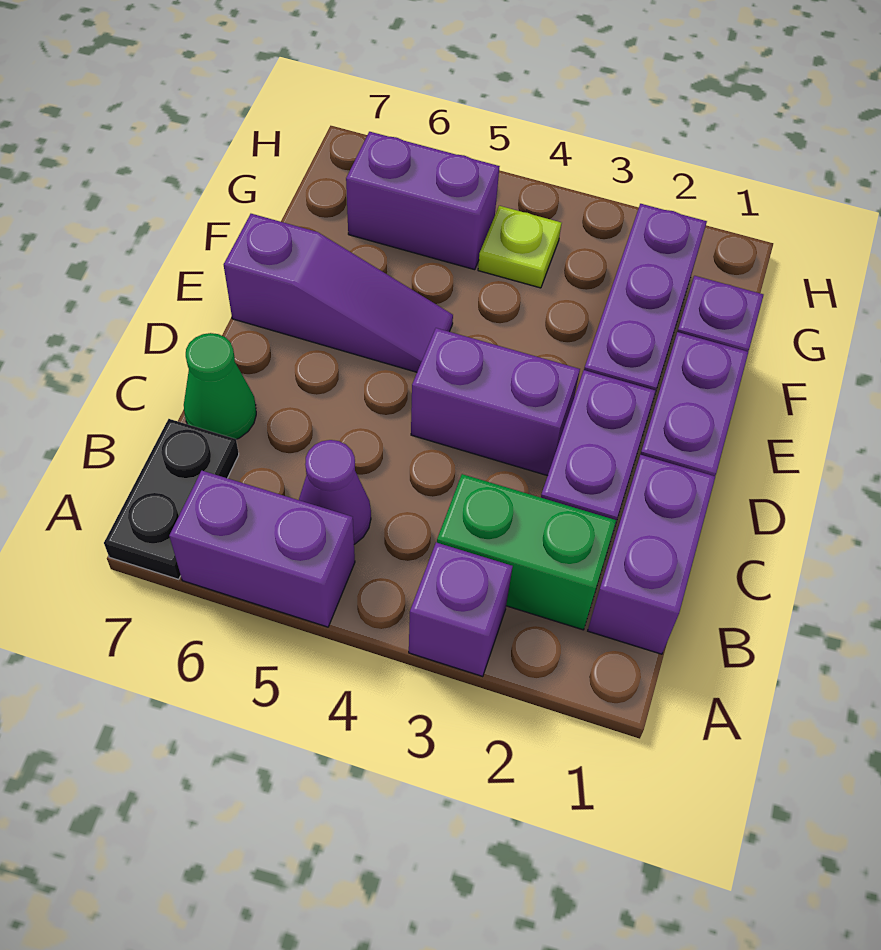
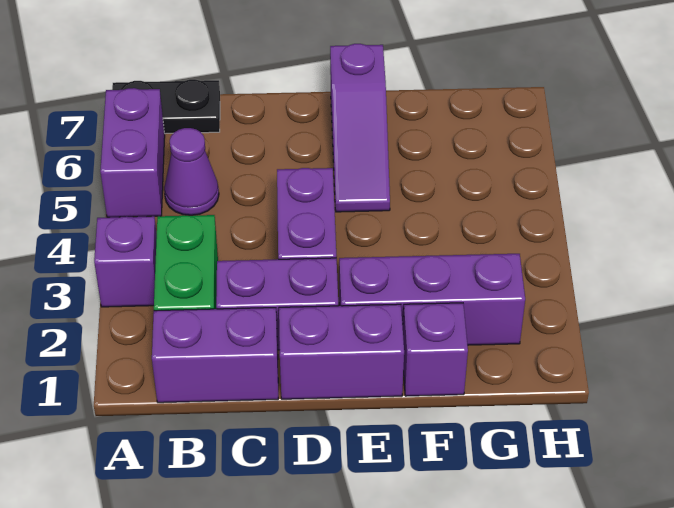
green cone C7 level 1 -> none
lime plate G4 level 1 -> none
purple brick G5:G6 level 1 -> none

